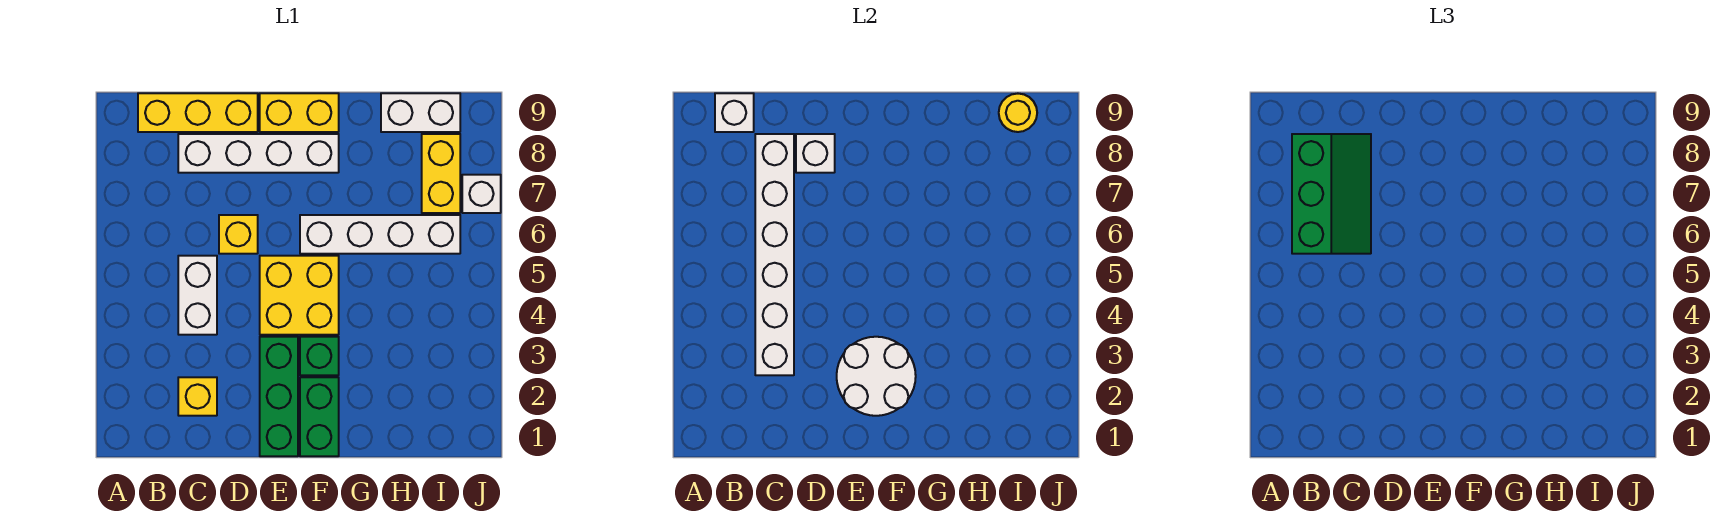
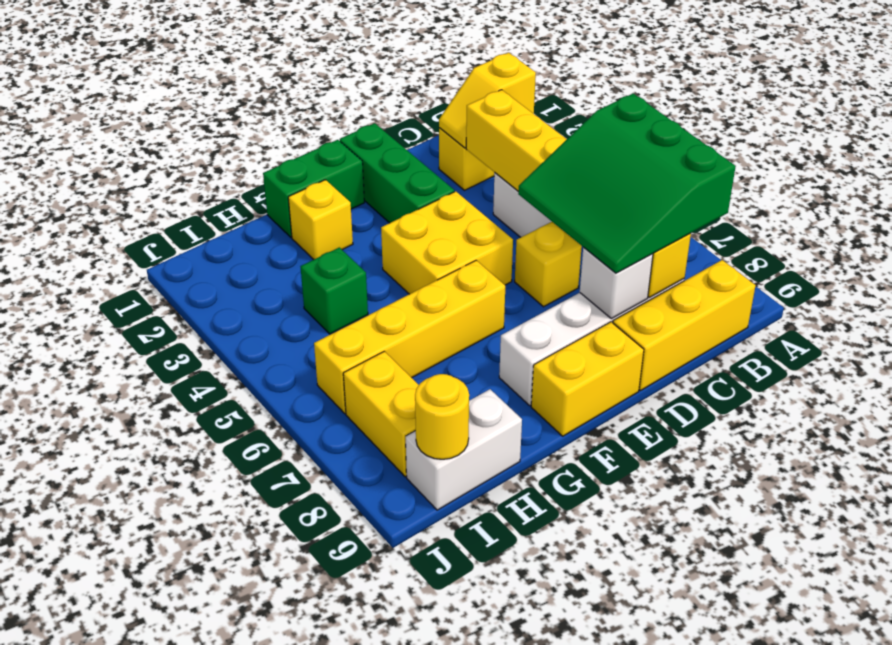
none -> yellow slope B2:C2 level 2 top B
green slope B6:C8 level 3 top B -> green slope B6:D8 level 3 top B
white brick B9 level 2 -> none
white brick C3:C8 level 2 -> yellow brick C3:C8 level 2
white round brick E2:F3 level 2 -> none
green brick F1:F2 level 1 -> green brick F1:G1 level 1
green brick F3 level 1 -> green brick H4 level 1
white brick F6:I6 level 1 -> yellow brick F6:I6 level 1
none -> yellow brick G2 level 1
white brick J7 level 1 -> none

